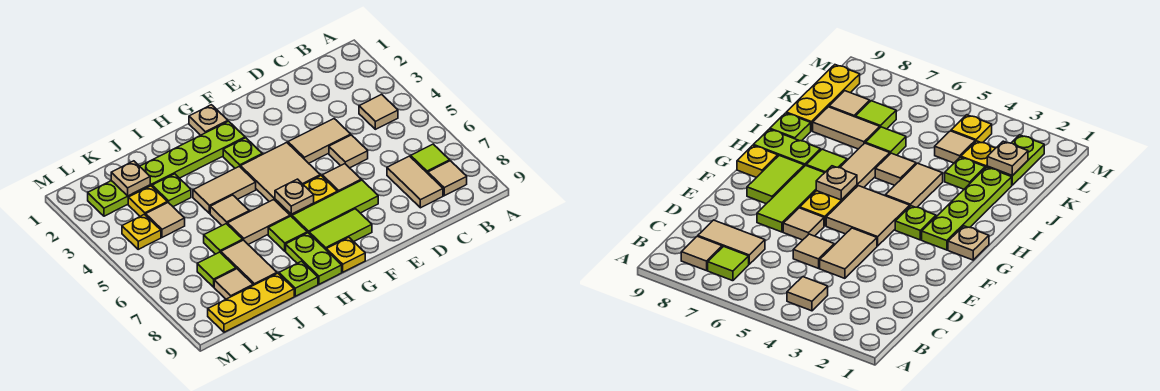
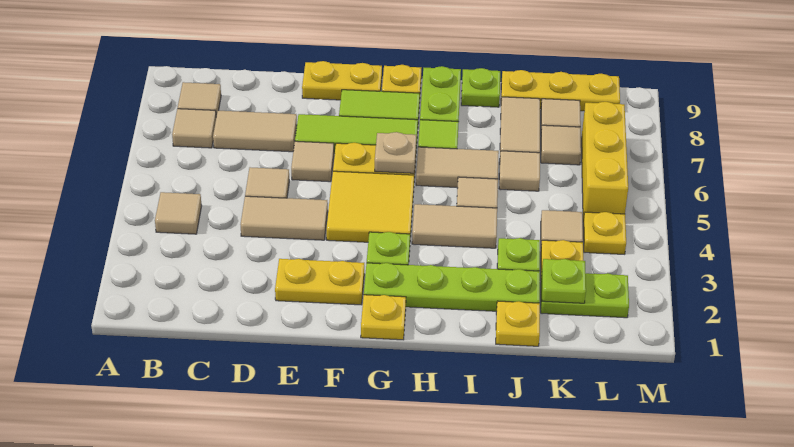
lime tile B7 level 1 -> tan tile B7 level 1
tan tile C7:C8 level 1 -> tan tile C7:D7 level 1
none -> yellow plate E2:F2 level 1
none -> yellow plate E9:F9 level 1
tan tile F4:G5 level 1 -> yellow tile F4:G5 level 1
tan plate G1 level 1 -> yellow plate G1 level 1
none -> yellow plate J1 level 1
lime tile J6 level 1 -> tan tile J6 level 1
tan plate K2 level 2 -> lime plate K2 level 2
lime tile K7 level 1 -> tan tile K7 level 1
none -> yellow brick L5:L7 level 1

